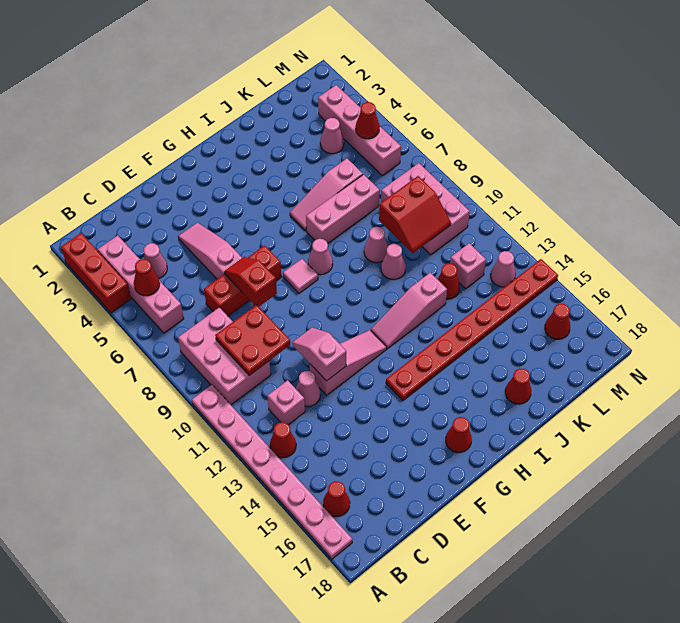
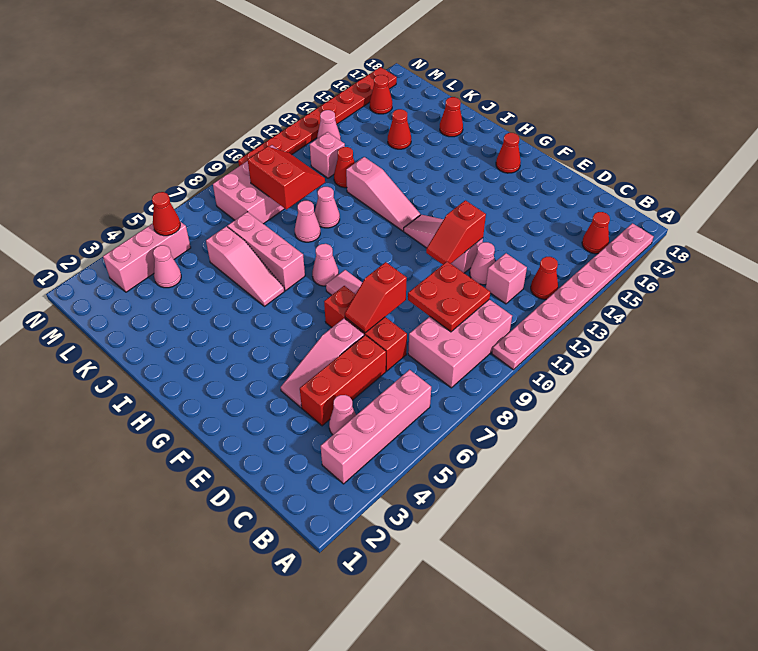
red brick A2:A4 level 1 -> red brick D4:D6 level 1
red cone B5 level 2 -> red cone K15 level 1
pink slope E11:E12 level 2 top 12 -> red slope E11:E12 level 2 top 12
red plate G14:N14 level 1 -> red plate N10:N17 level 1
pink brick M3:M6 level 1 -> pink brick M3:M5 level 1

